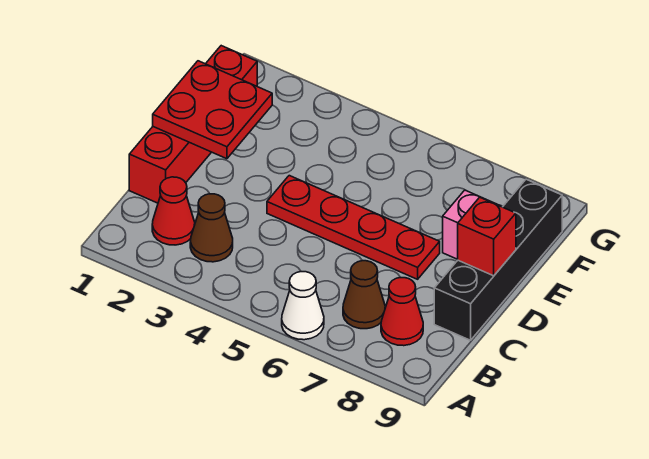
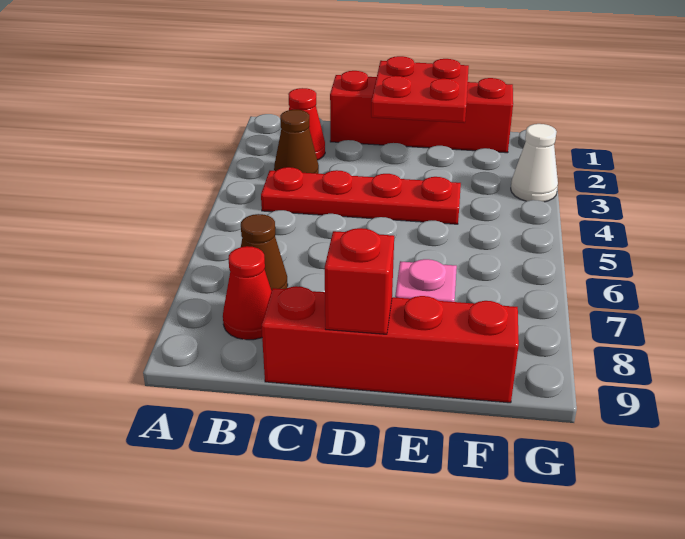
white cone A6 level 1 -> white cone G3 level 1
black brick C9:F9 level 1 -> red brick C9:F9 level 1
red plate D4:D7 level 1 -> red plate B4:E4 level 1

